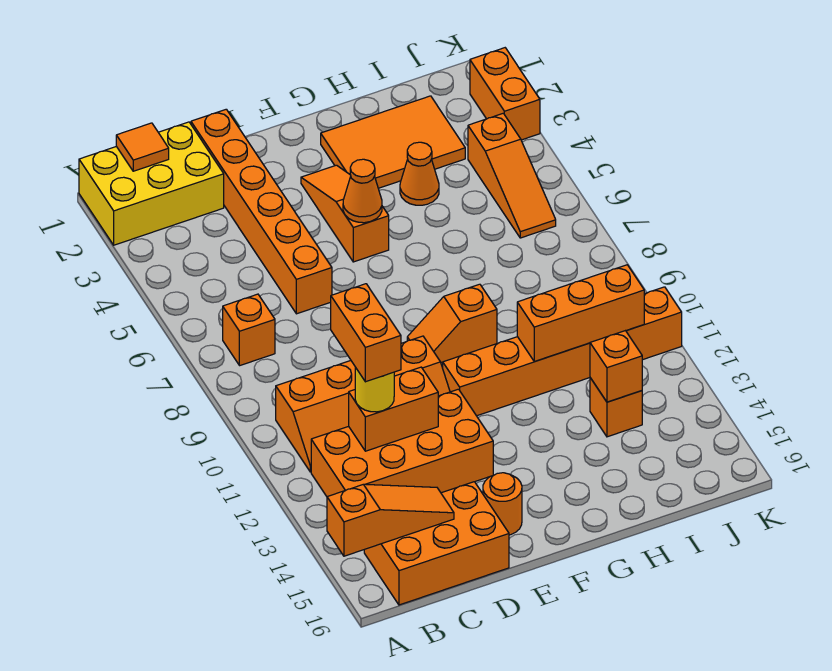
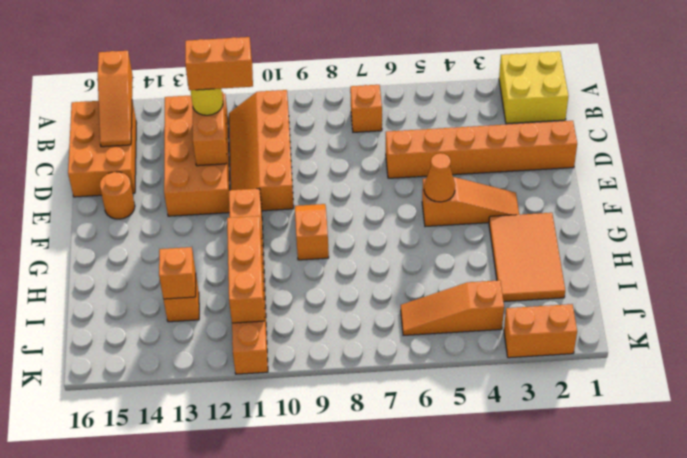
yellow brick A1:C2 level 1 -> yellow brick A1:B2 level 1
orange tile B1 level 2 -> none
orange cone H4 level 1 -> none

